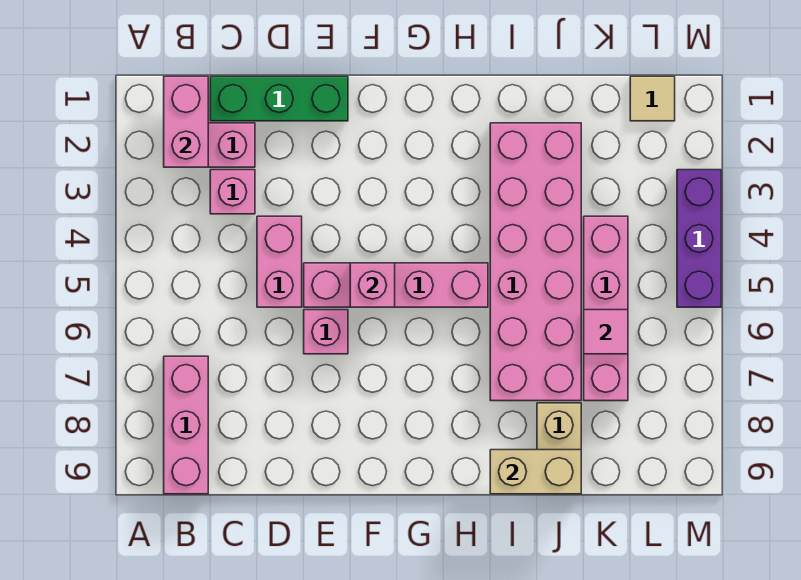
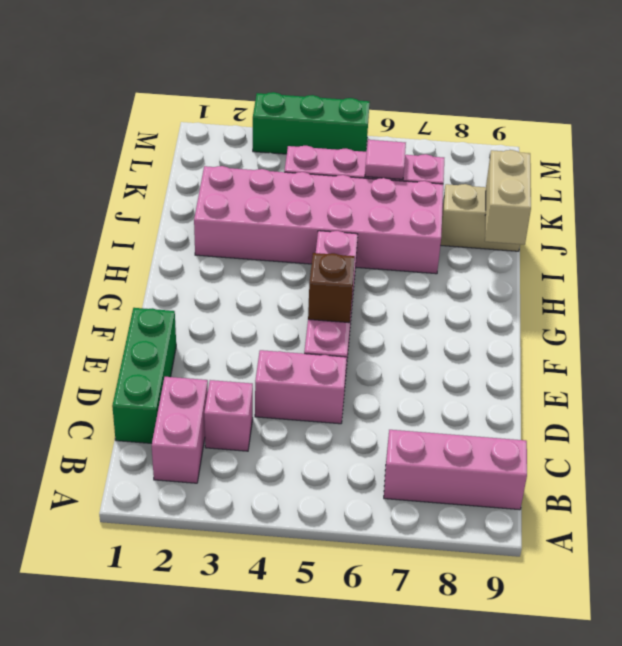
pink brick B1:B2 level 2 -> none
pink brick E6 level 1 -> none
pink brick F5 level 2 -> brown brick F5 level 2
tan tile L1 level 1 -> none
purple brick M3:M5 level 1 -> green brick M3:M5 level 1

